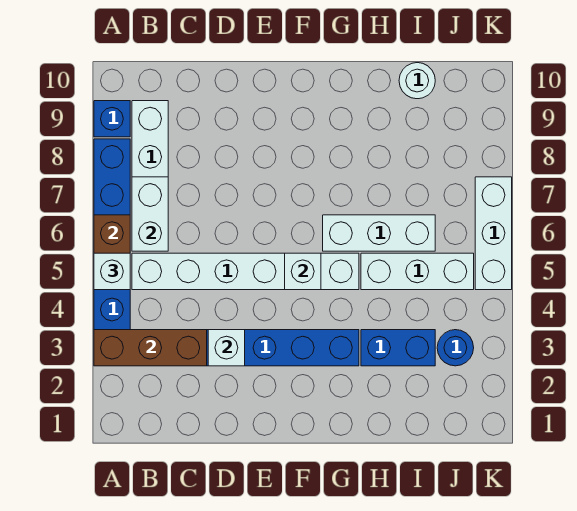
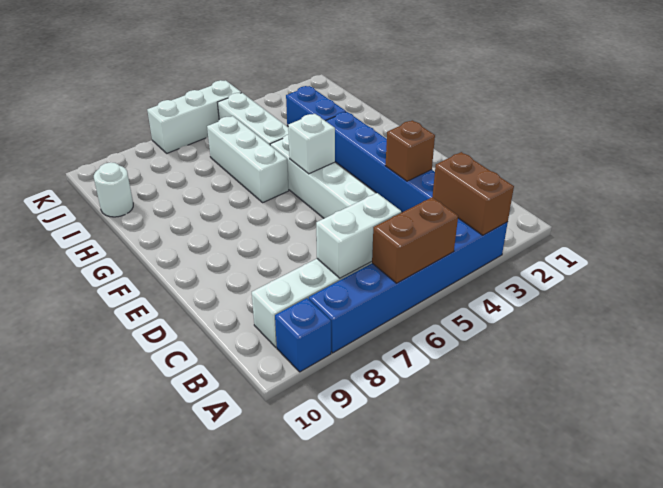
brown brick A3:C3 level 2 -> brown brick A3:B3 level 2
white brick A5 level 3 -> none
white brick D3 level 2 -> brown brick D3 level 2
blue round brick J3 level 1 -> none

